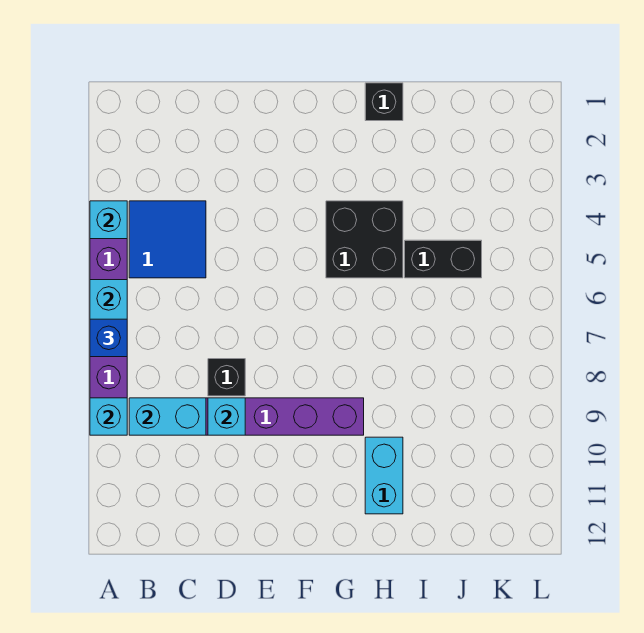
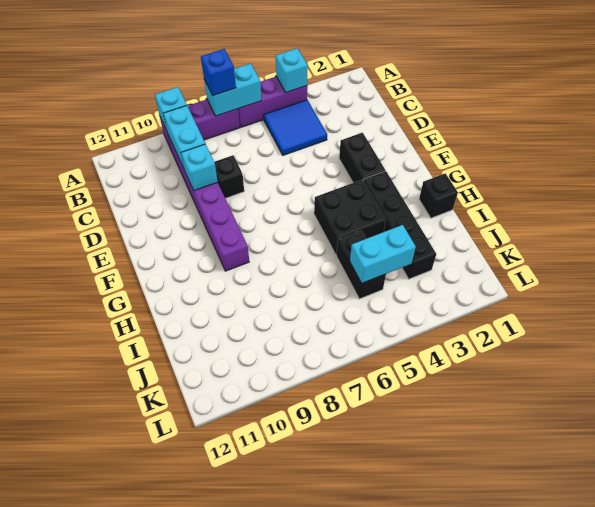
none -> black brick E3:F3 level 1
none -> black brick G3:J3 level 1
cyan brick H10:H11 level 1 -> cyan brick J4:J5 level 2

